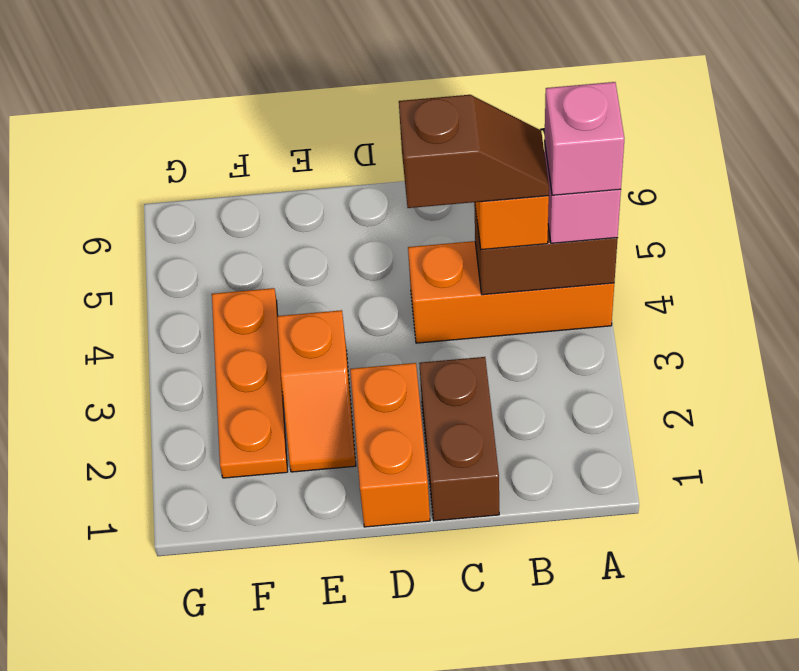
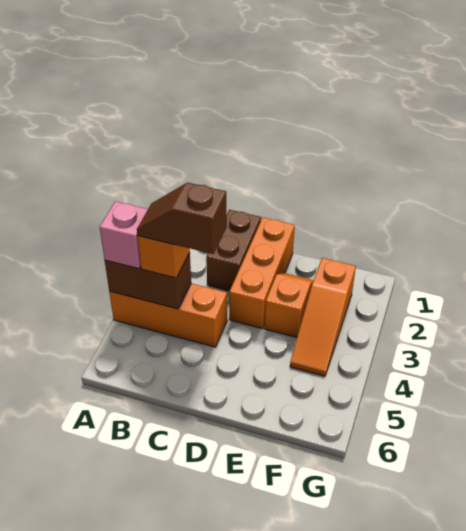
pink brick A4 level 4 -> none
orange brick D1:D2 level 1 -> orange brick D1:D3 level 1
orange plate F2:F4 level 1 -> orange slope F2:F4 level 1 top 2

